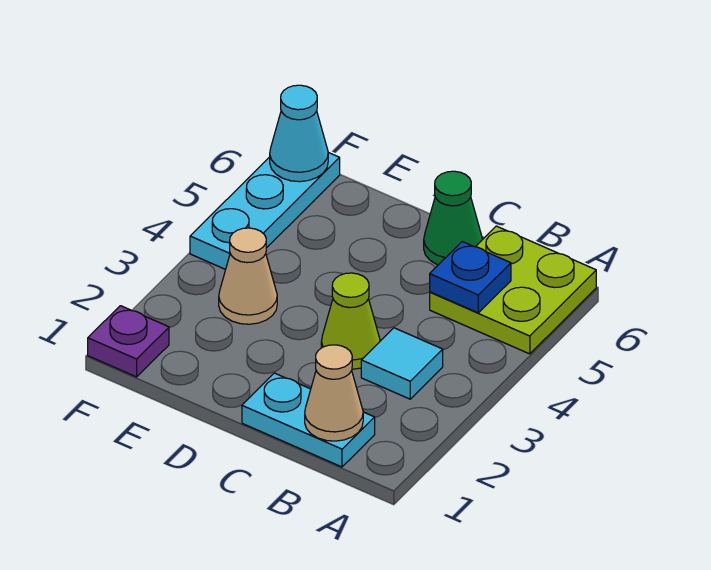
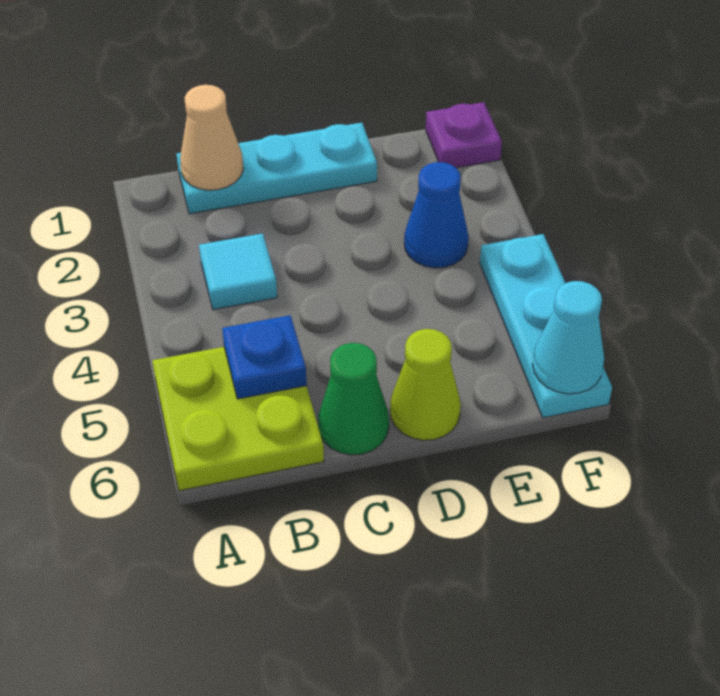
cyan plate B1:C1 level 1 -> cyan plate B1:D1 level 1
lime cone C3 level 1 -> lime cone D6 level 1
tan cone E3 level 1 -> blue cone E3 level 1

